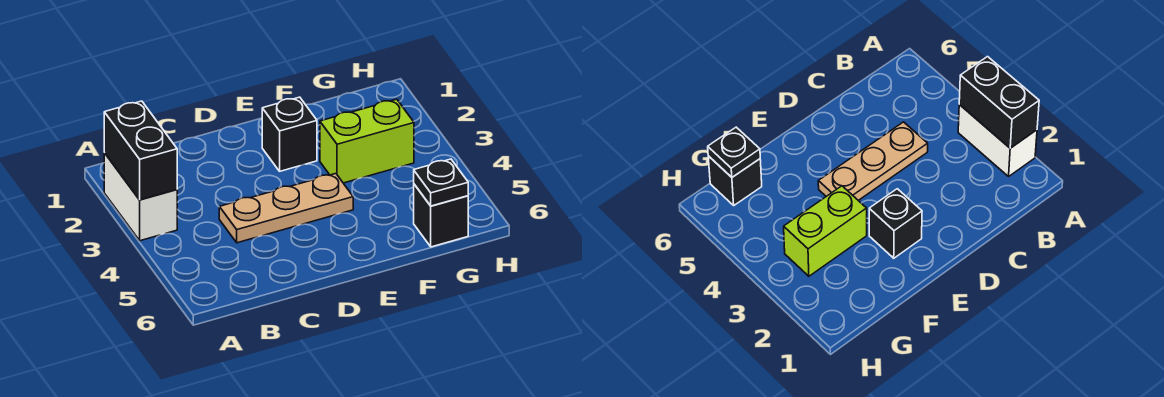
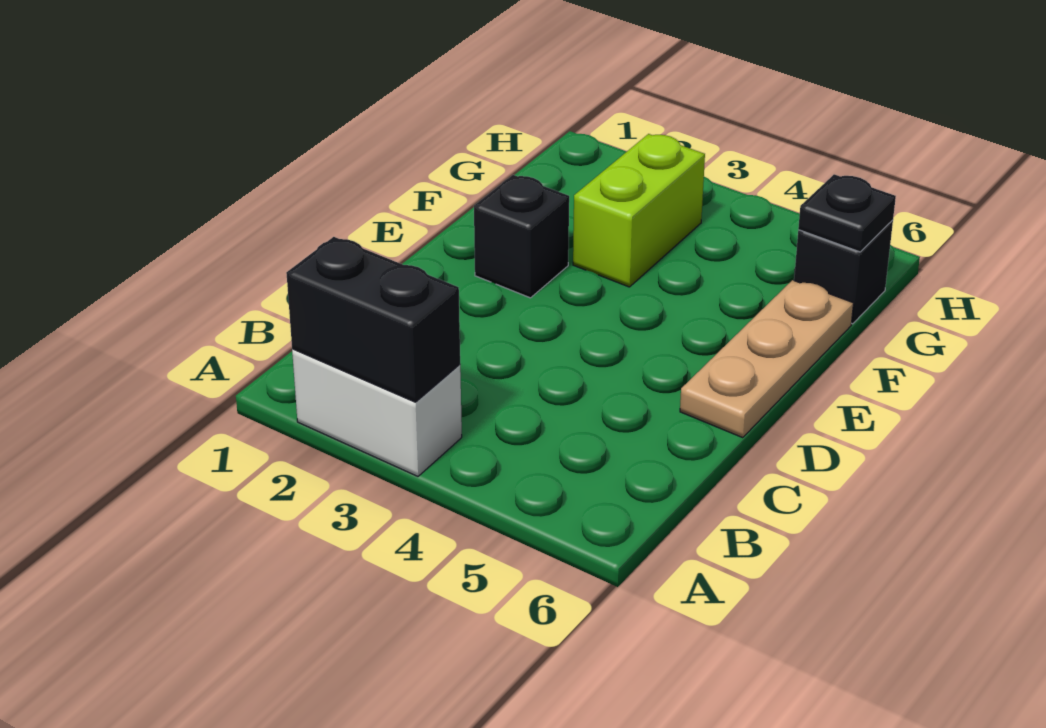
tan plate C4:E4 level 1 -> tan plate D6:F6 level 1

